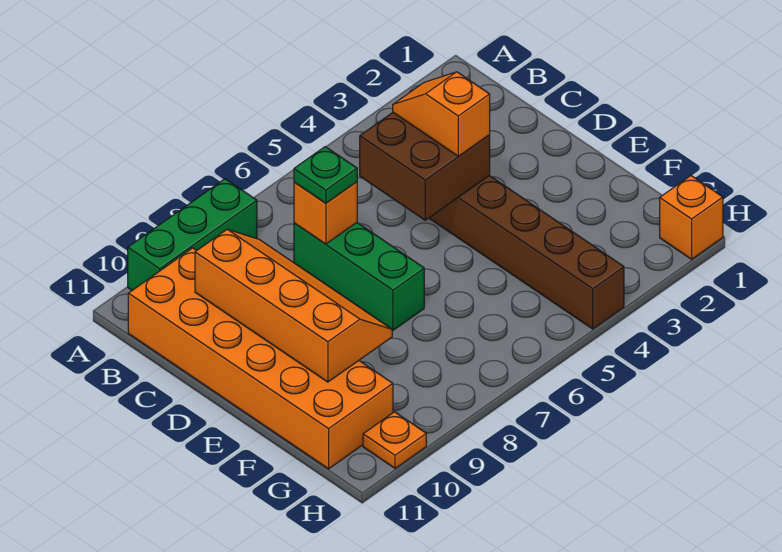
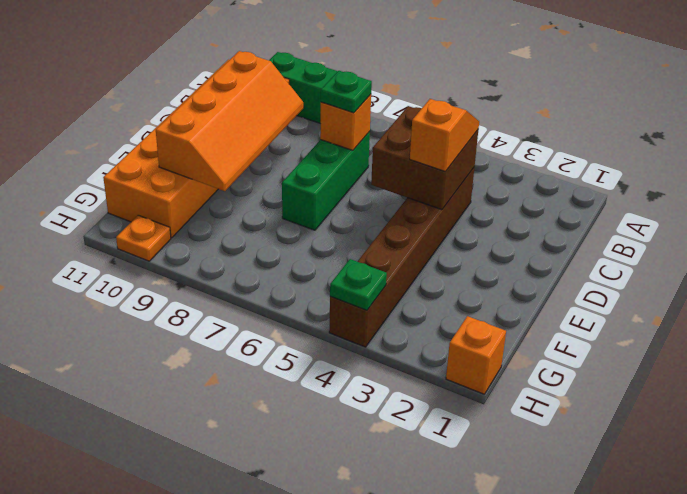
none -> green plate H4 level 2

